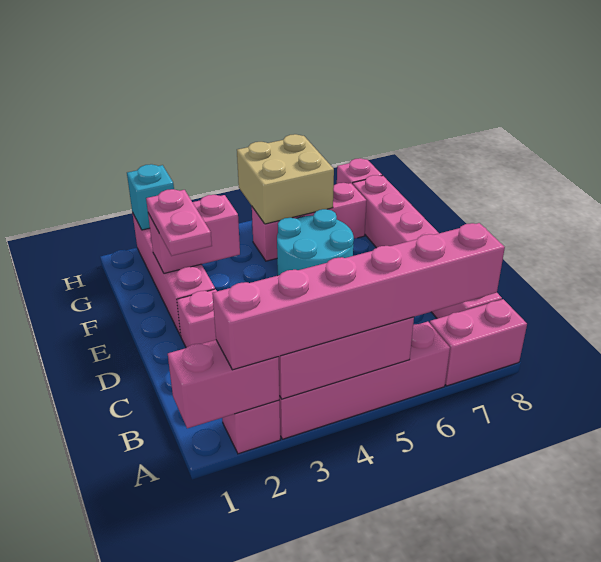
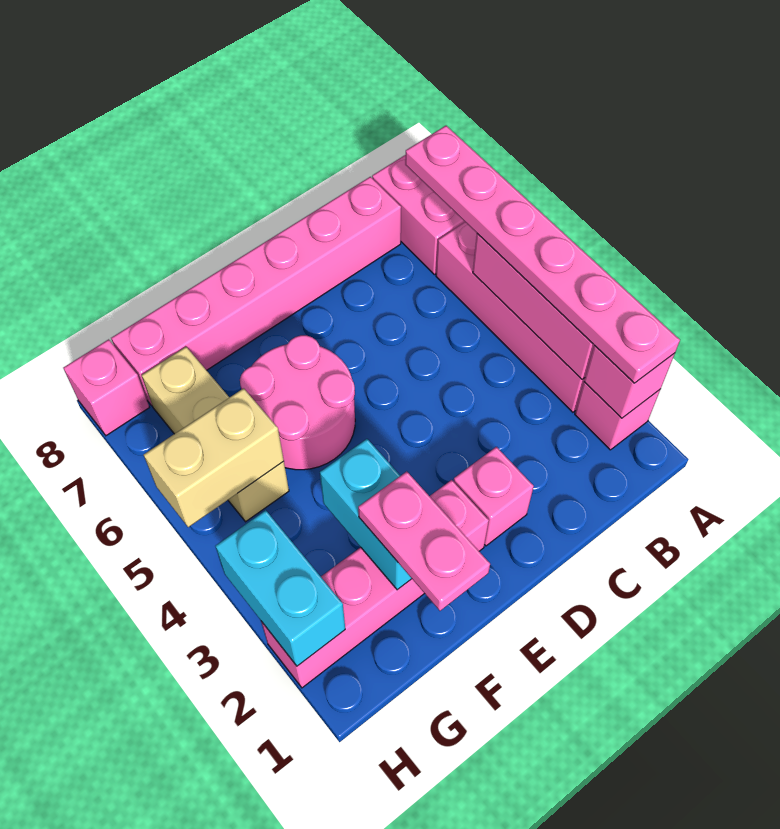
pink brick A1:A2 level 2 -> pink brick A2 level 2
pink brick A2:A7 level 3 -> pink plate A2:A7 level 3
pink plate E2:F2 level 3 -> pink plate F1:F2 level 3
cyan round brick E5:F6 level 1 -> pink round brick E5:F6 level 1
pink brick F2:F3 level 2 -> cyan brick F2:F3 level 2
pink brick G5:G7 level 1 -> tan brick G5:G7 level 1
tan brick G5:H6 level 2 -> tan brick G5:H5 level 2
cyan brick H2 level 2 -> cyan brick H2:H3 level 2

